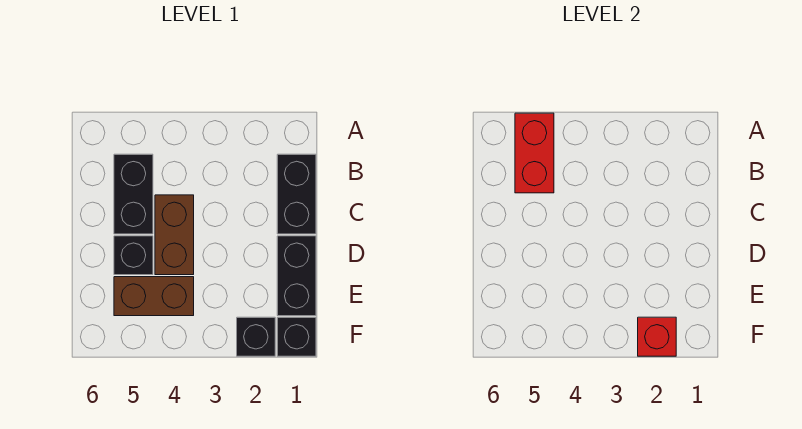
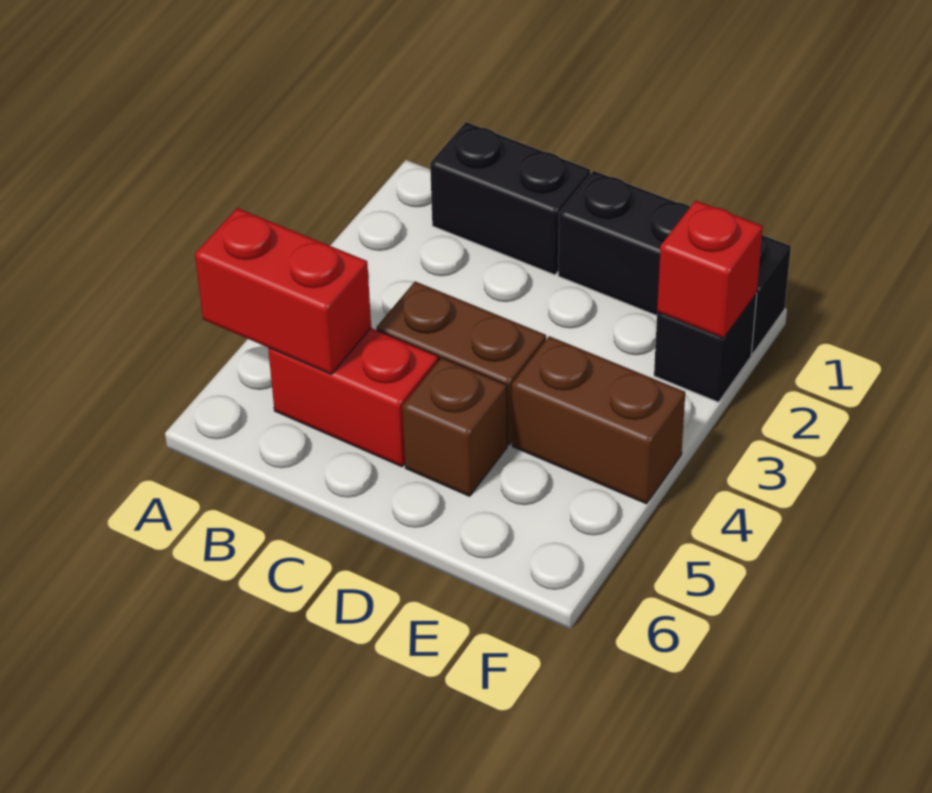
black brick B5:C5 level 1 -> red brick B5:C5 level 1
black brick D5 level 1 -> brown brick D5 level 1
brown brick E4:E5 level 1 -> brown brick E4:F4 level 1

